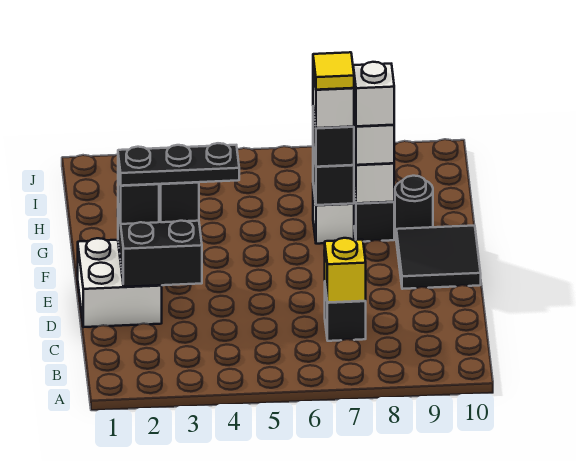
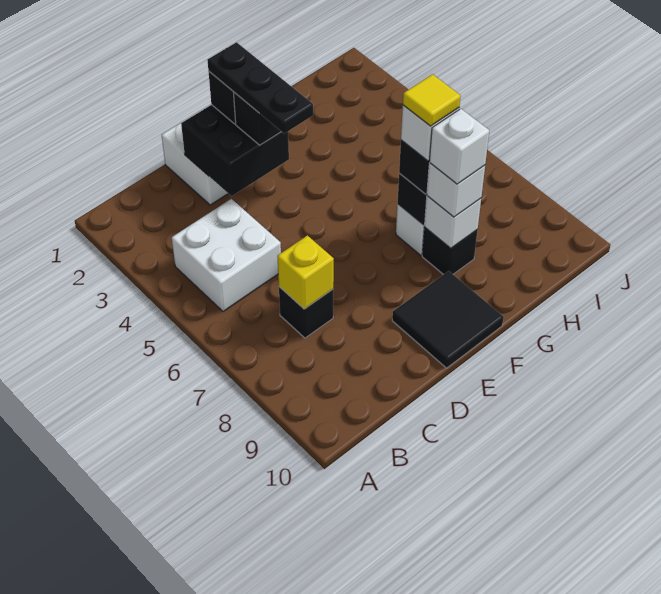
none -> white brick B4:C5 level 1
black round brick G9 level 1 -> none

